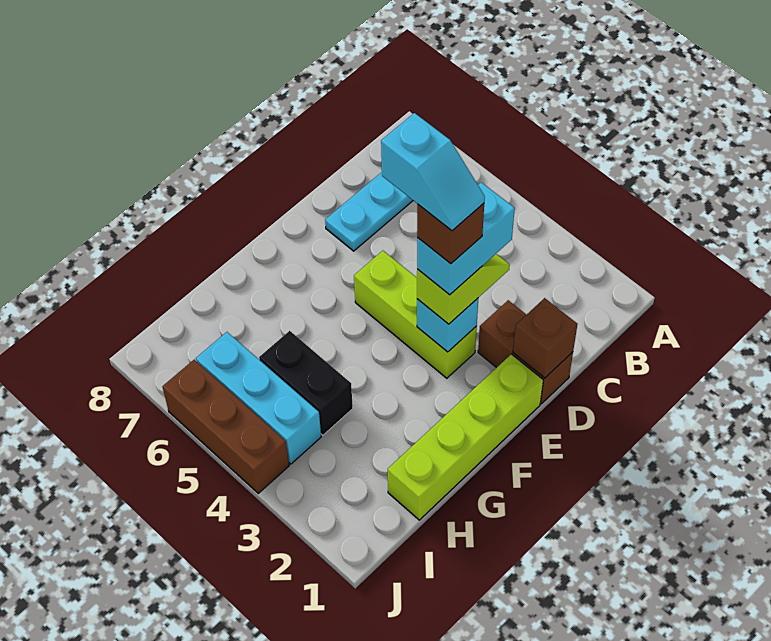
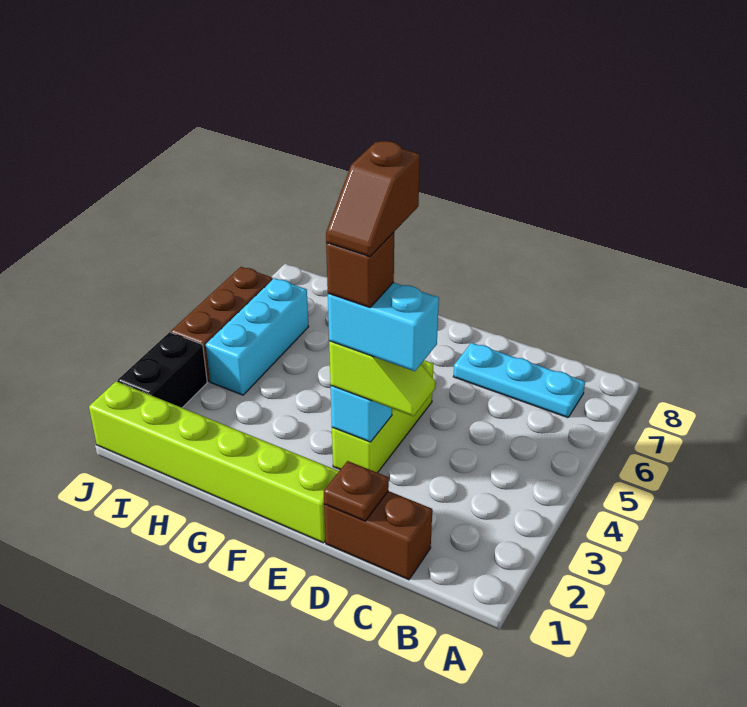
brown brick D1:D2 level 1 -> brown brick C1:D1 level 1
brown brick D1 level 2 -> brown plate D1 level 2
lime brick E1:H1 level 1 -> lime brick E1:J1 level 1
cyan slope E3:E4 level 6 top 4 -> brown slope E3:E4 level 6 top 4
black brick H4:H5 level 1 -> black brick J2:J3 level 1

